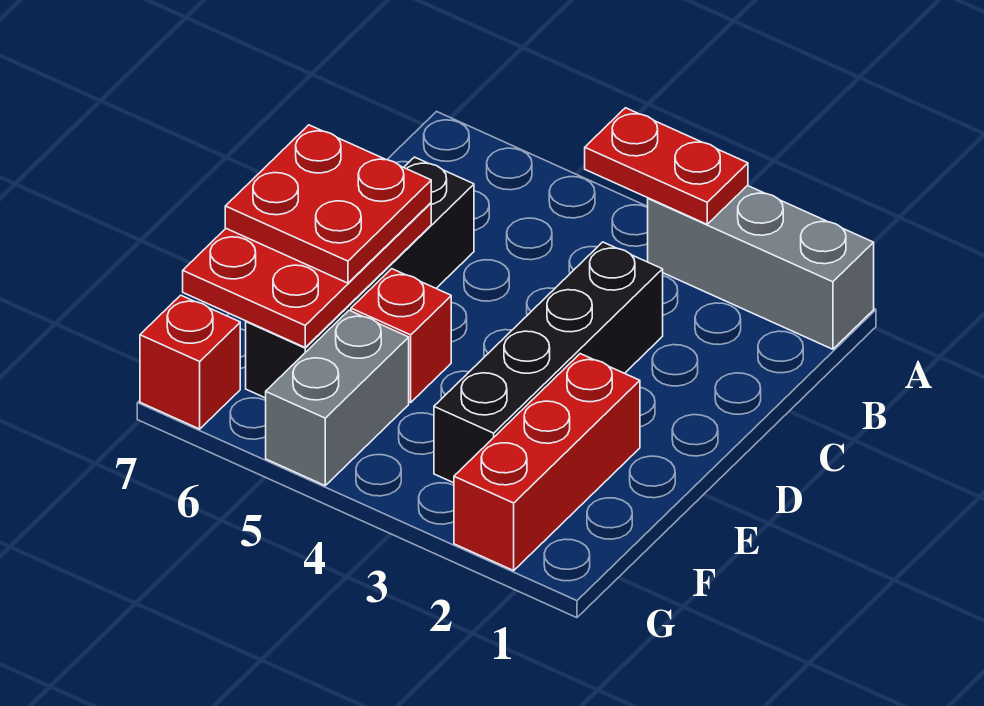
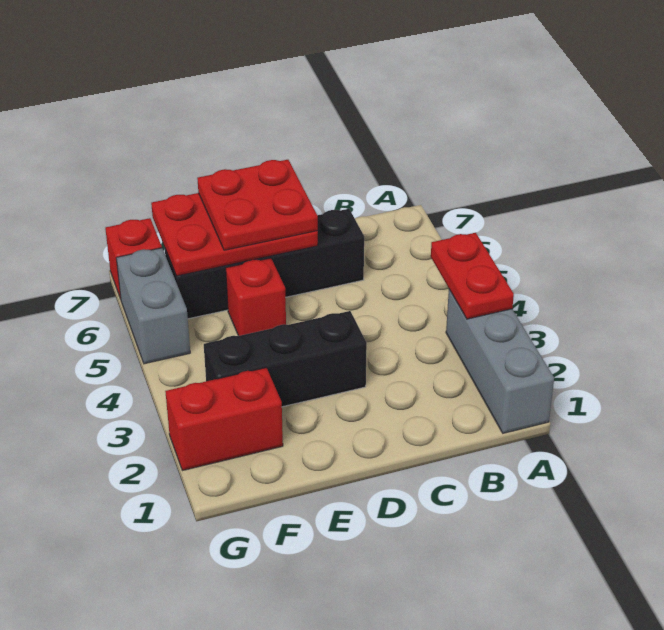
black brick C3:F3 level 1 -> black brick D3:F3 level 1
red brick E2:G2 level 1 -> red brick F2:G2 level 1
grey brick F5:G5 level 1 -> grey brick G5:G6 level 1

